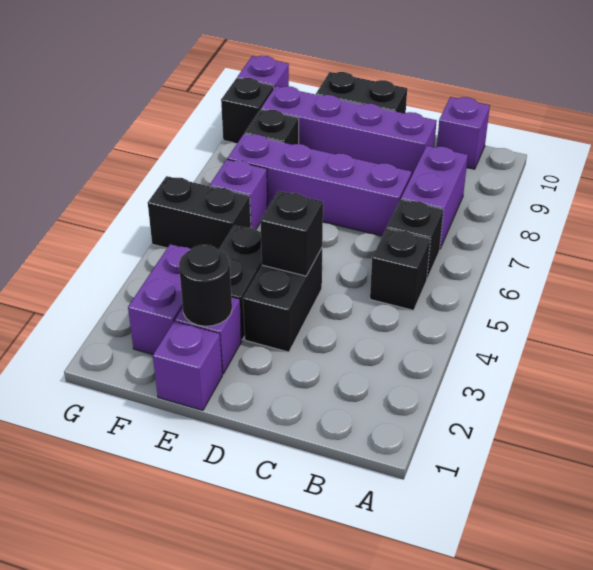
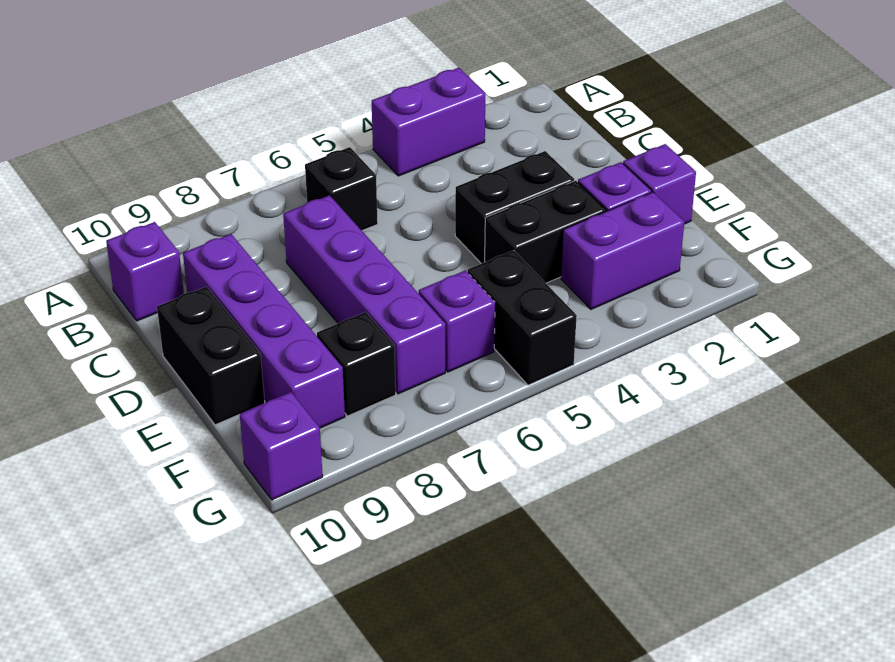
black brick B5 level 1 -> none
purple brick B7:B8 level 1 -> purple brick A3:A4 level 1
black brick D4 level 2 -> none
black round brick E2 level 2 -> none
black brick G9 level 1 -> none

